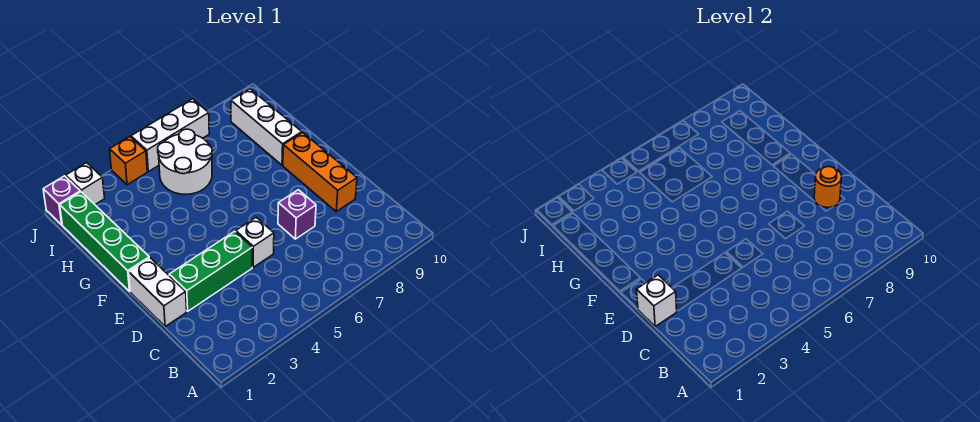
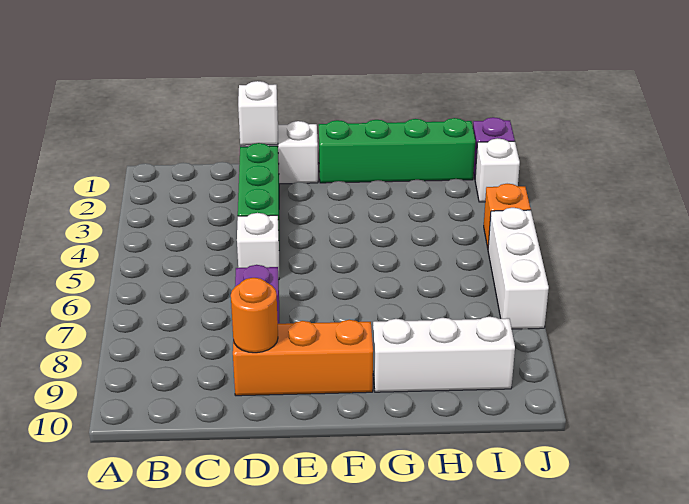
white round brick H5:I6 level 1 -> none

